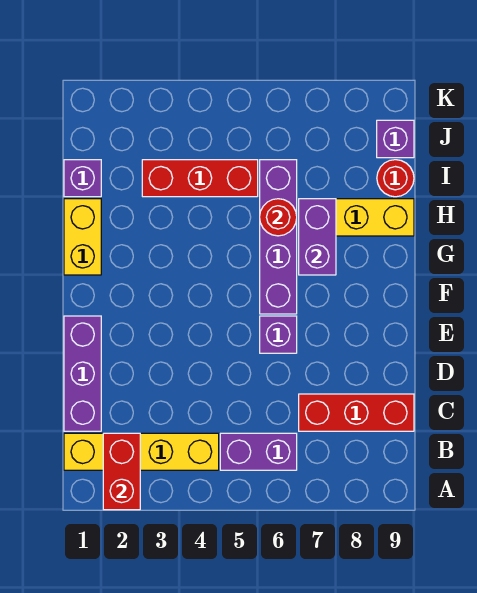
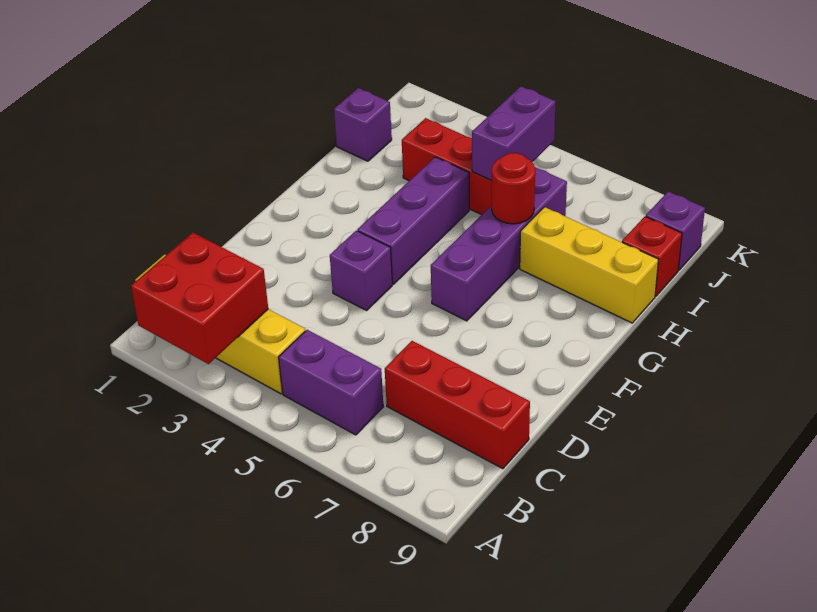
red brick A2:B2 level 2 -> red brick A2:B3 level 2
purple brick C1:E1 level 1 -> purple brick F4:H4 level 1
purple brick E6 level 1 -> purple brick E4 level 1
yellow brick G1:H1 level 1 -> none
purple brick G7:H7 level 2 -> purple brick I5:J5 level 2
red round brick I9 level 1 -> red brick I9 level 1

